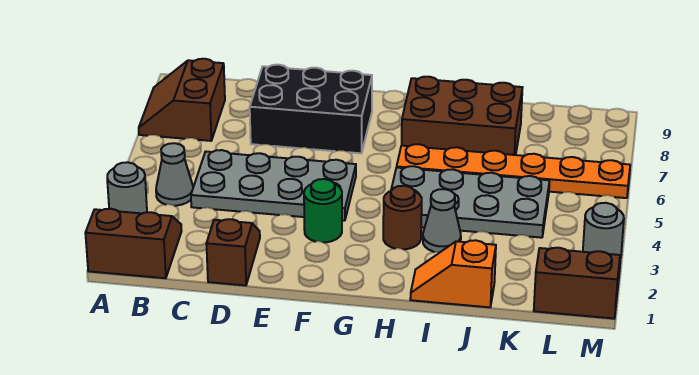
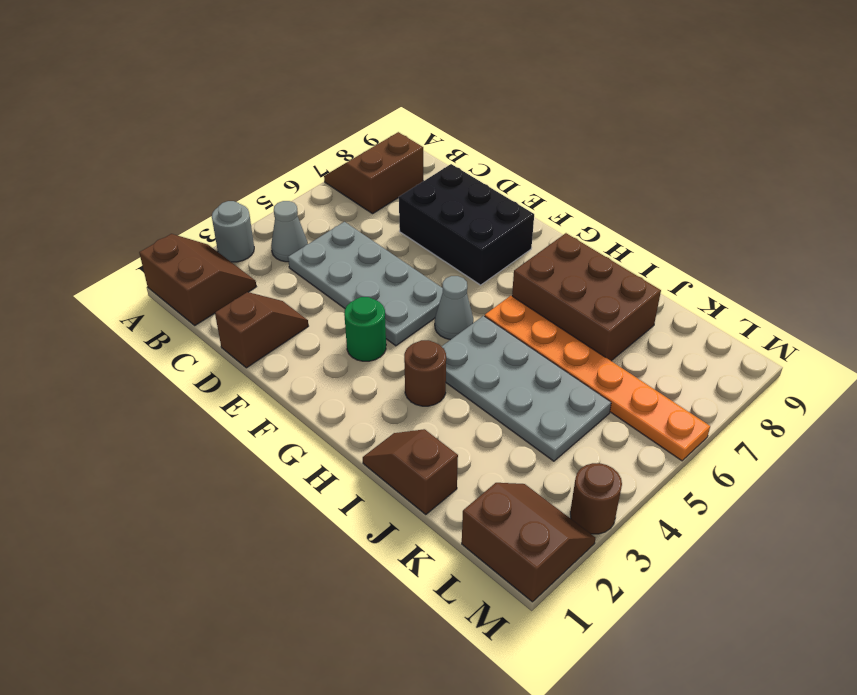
orange slope I1:J1 level 1 top J -> brown slope I1:J1 level 1 top J
grey cone I3 level 1 -> grey cone G5 level 1
grey round brick M3 level 1 -> brown round brick M3 level 1

